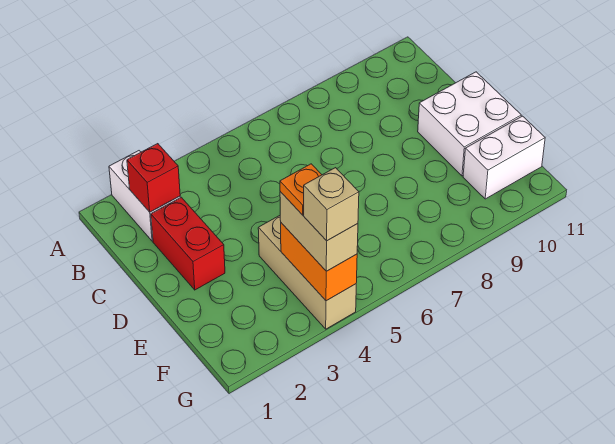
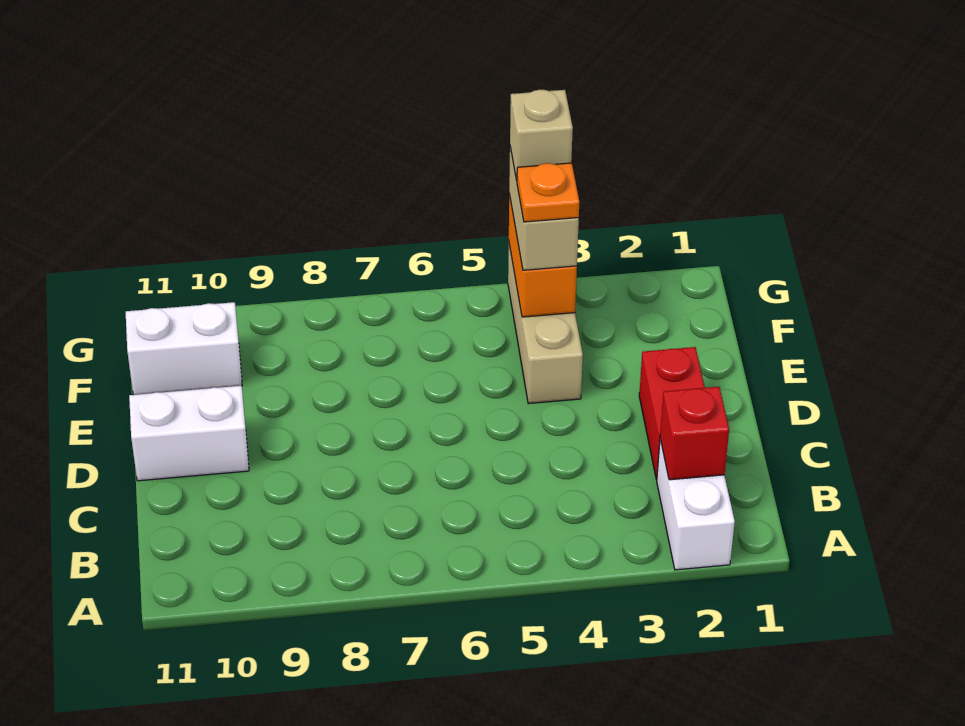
white brick D10:E11 level 1 -> white brick D10:D11 level 1

